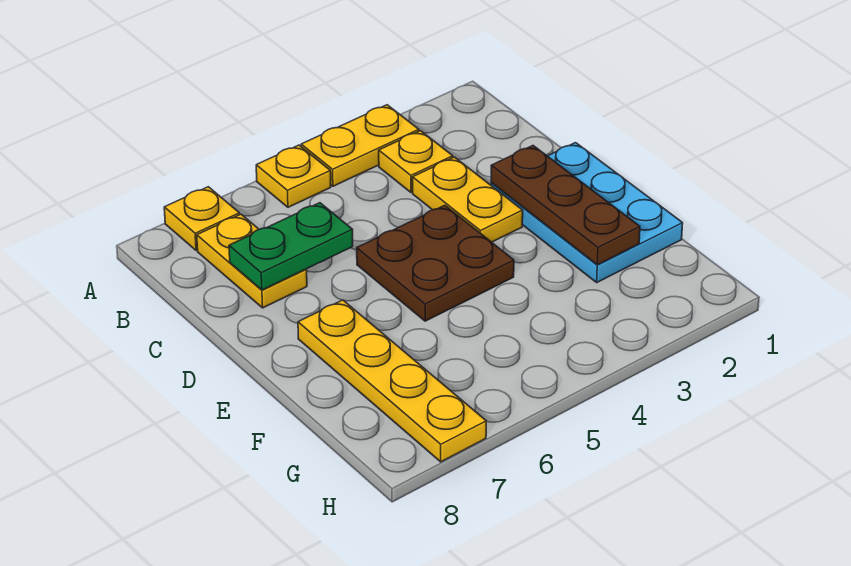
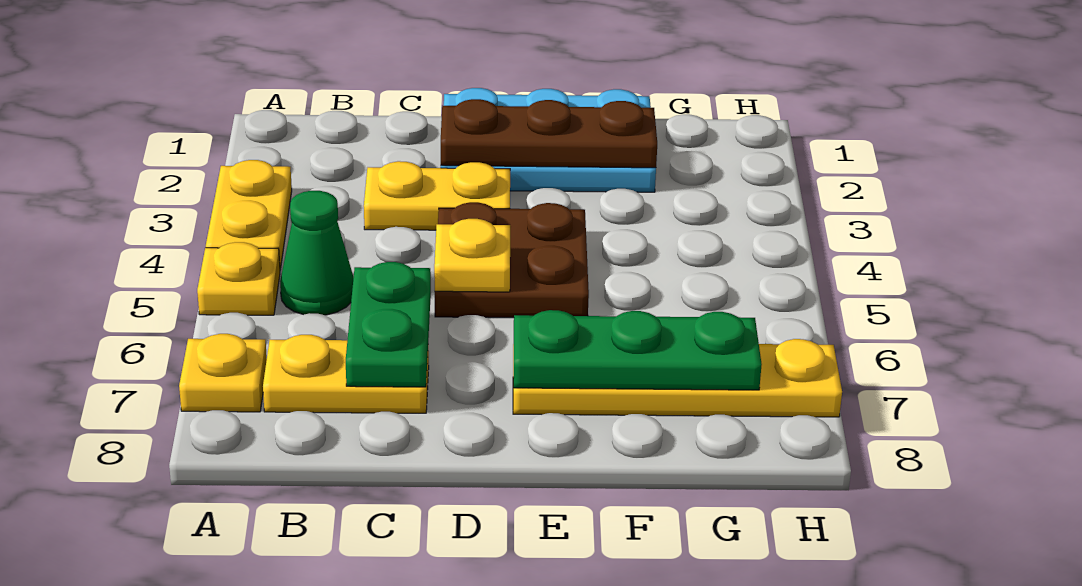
yellow plate B3 level 1 -> yellow plate D5 level 2
none -> green cone B5 level 1
none -> green plate E7:G7 level 2

